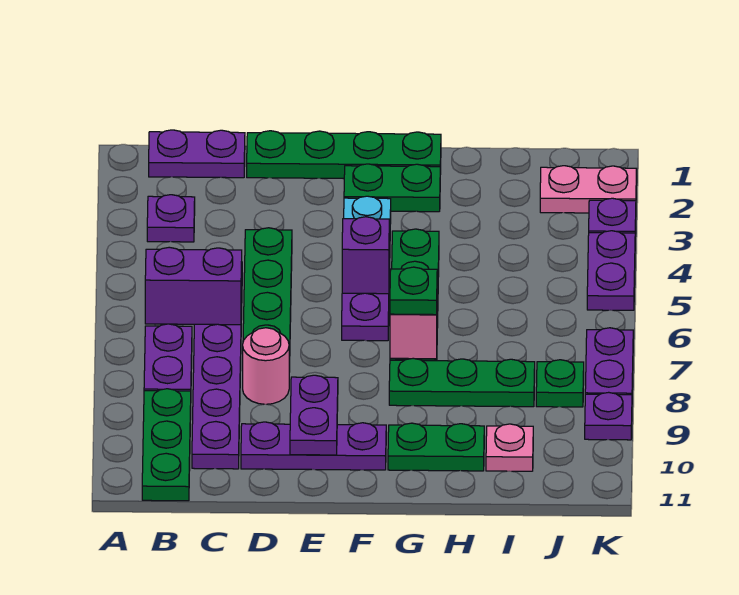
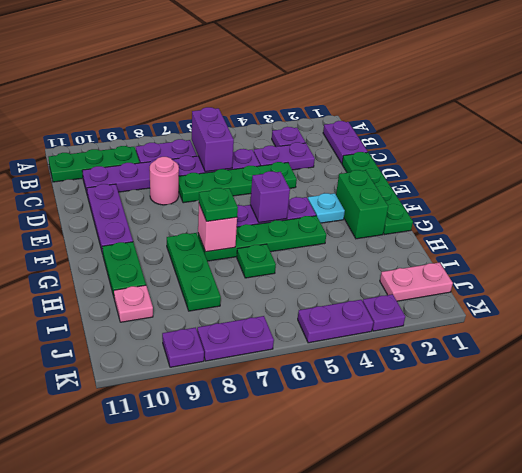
purple plate E9:E10 level 2 -> purple plate C3:C4 level 1
green plate F2:G2 level 1 -> green brick F2:G2 level 1
pink plate J2:K2 level 1 -> pink plate J1:J2 level 1
green plate J8 level 1 -> green plate H6 level 1

